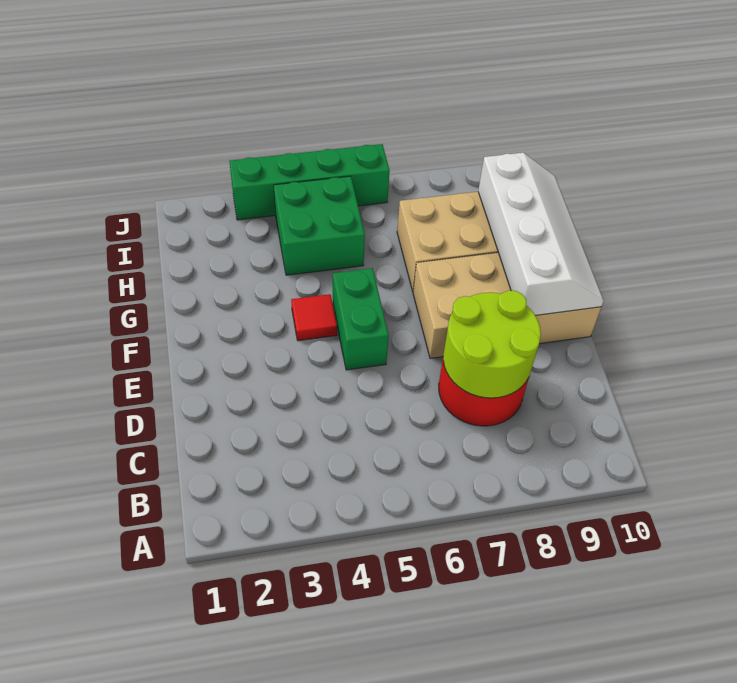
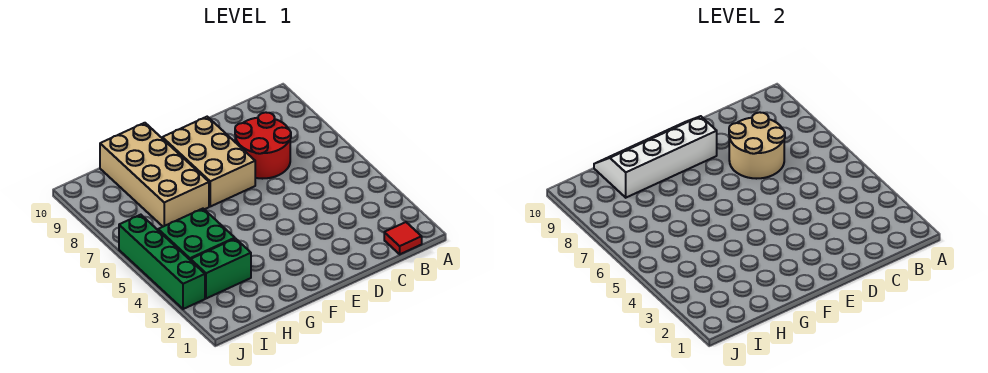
lime round brick C7:D8 level 2 -> tan round brick C7:D8 level 2
green brick E5:F5 level 1 -> green brick H3:I3 level 1
tan brick E7:F10 level 1 -> tan brick E7:F9 level 1
red tile F4 level 1 -> red tile B1 level 1

